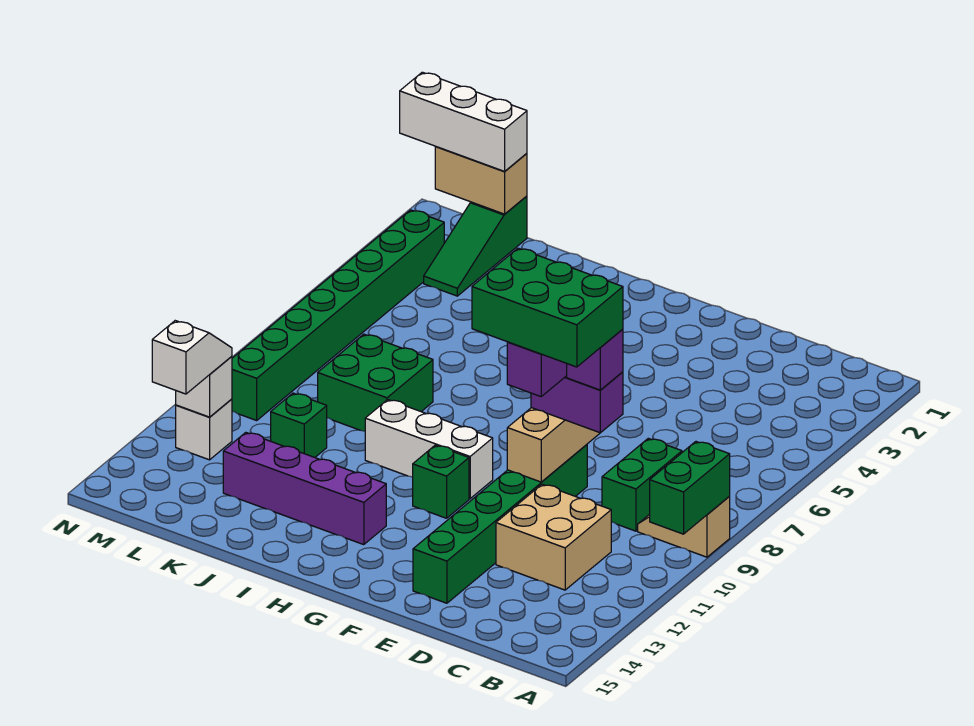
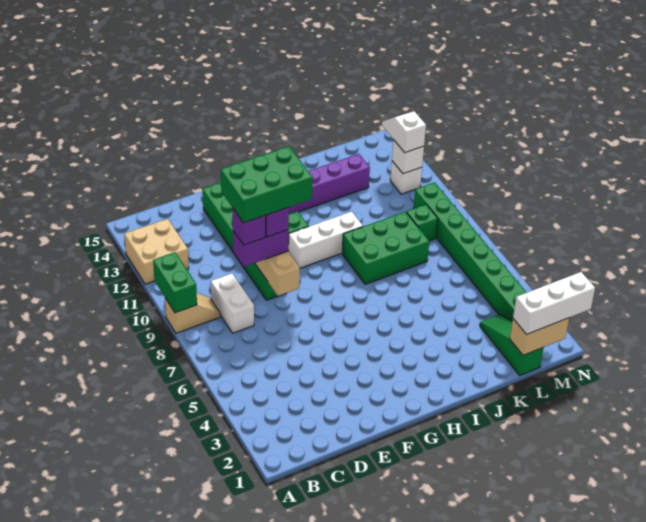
green brick C8:C9 level 1 -> white brick C8:C9 level 1
tan brick C11:D12 level 1 -> tan brick A12:B13 level 1
green brick J8:K9 level 1 -> green brick I8:K9 level 1
green brick K11 level 1 -> green brick L9 level 1
white slope M12:M13 level 3 top 13 -> white slope M12:M13 level 3 top 12

